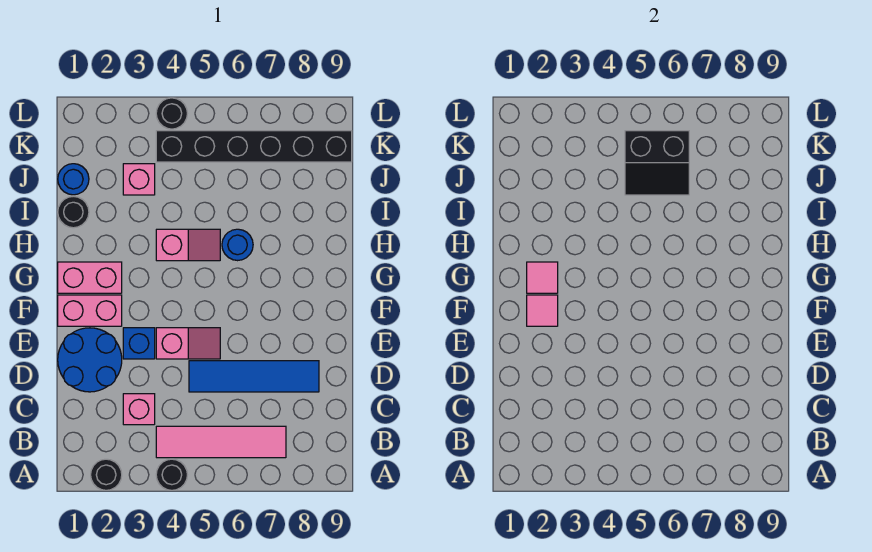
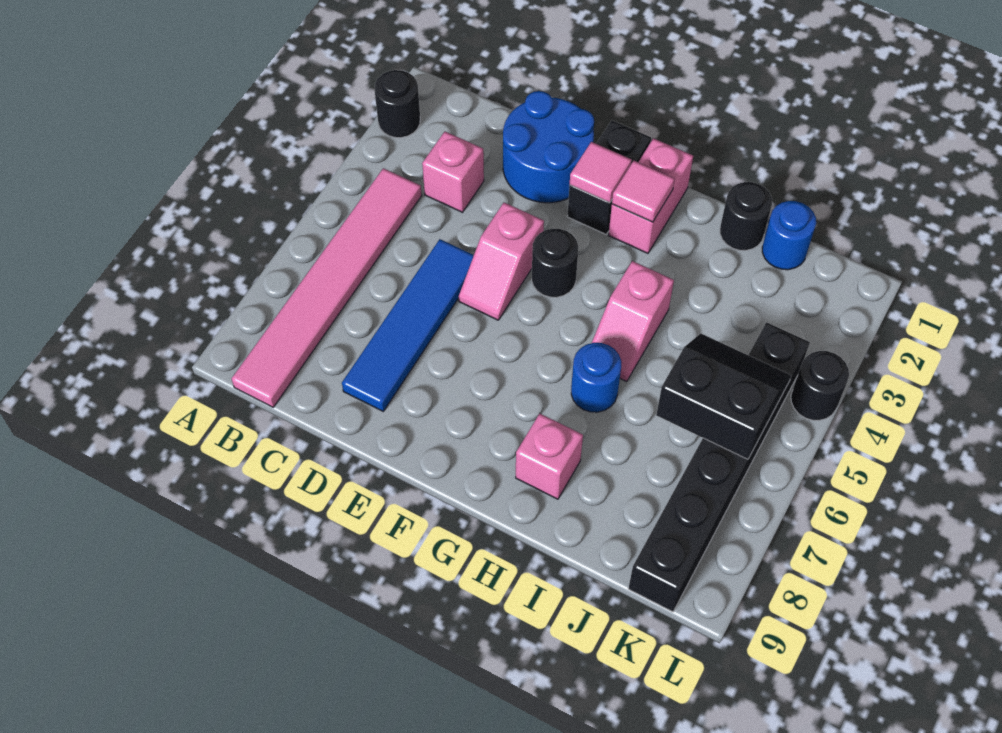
black round brick A4 level 1 -> black round brick F4 level 1
pink tile B4:B7 level 1 -> pink tile B4:B9 level 1
blue brick E3 level 1 -> none
pink brick F1:F2 level 1 -> black brick F1:F2 level 1
pink brick J3 level 1 -> pink brick H8 level 1
black slope J5:K6 level 2 top K -> black slope J5:K6 level 2 top 6

